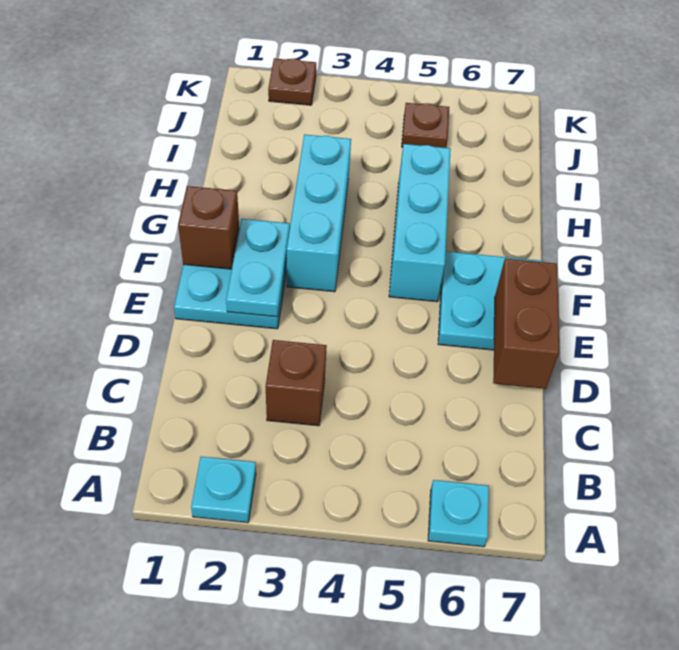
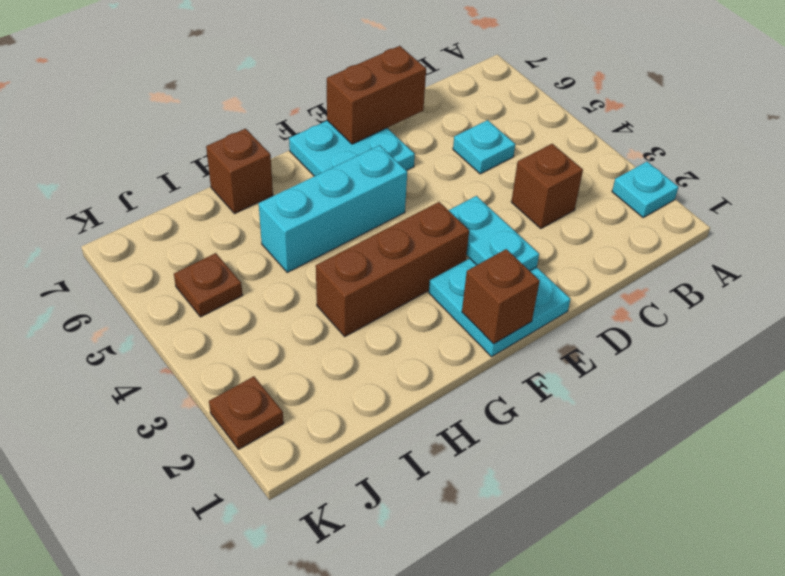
cyan plate A6 level 1 -> cyan plate C5 level 1
cyan plate E2:F2 level 2 -> cyan plate E2:E3 level 2
cyan brick F3:H3 level 1 -> brown brick F3:H3 level 1
none -> brown brick H7 level 1

